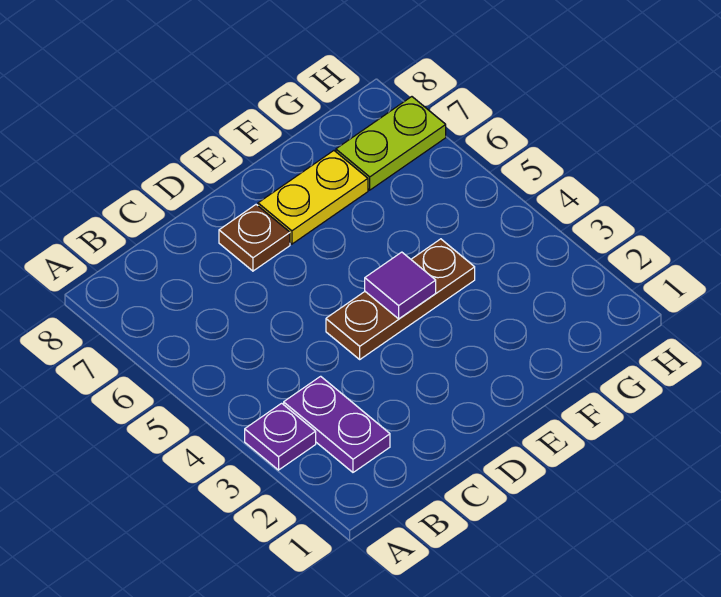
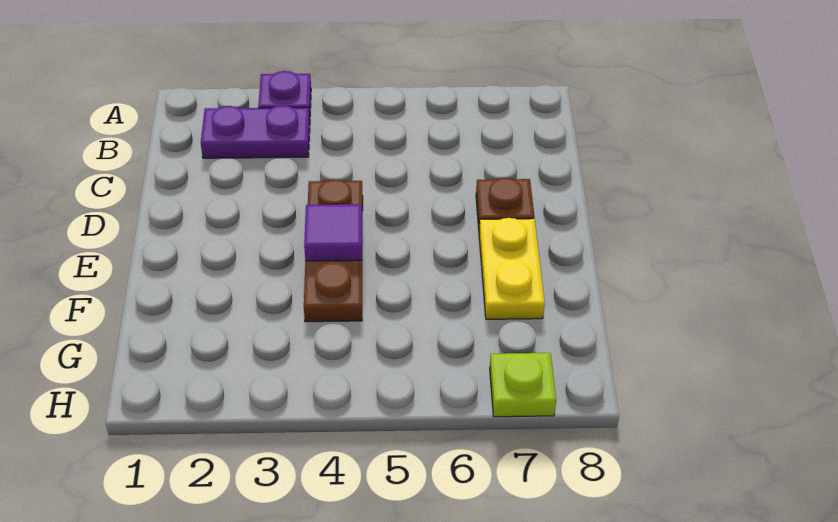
lime plate G7:H7 level 1 -> lime plate H7 level 1

